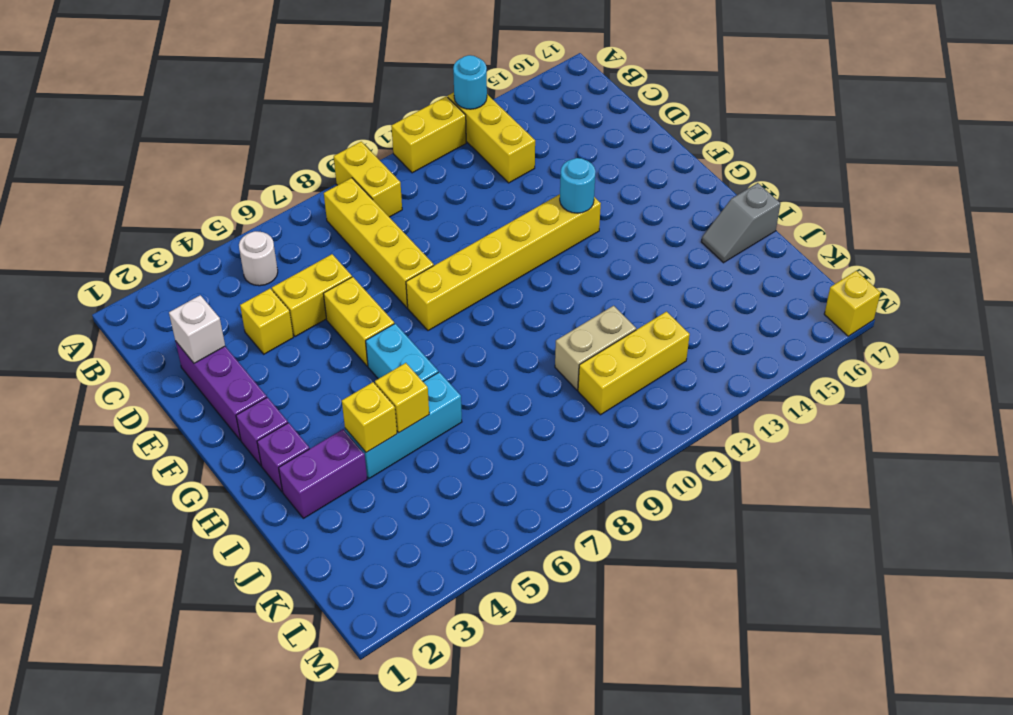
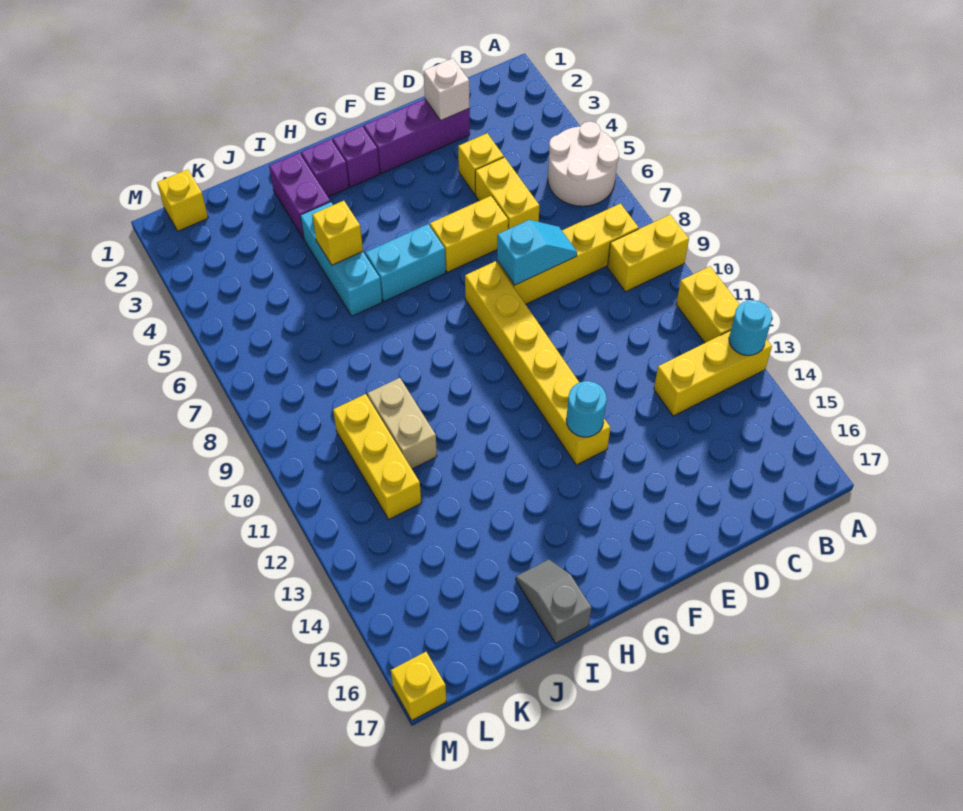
white round brick B5 level 1 -> white round brick A5:B6 level 1
none -> cyan slope D8:E8 level 2 top E
yellow brick I4 level 2 -> yellow brick L1 level 1

